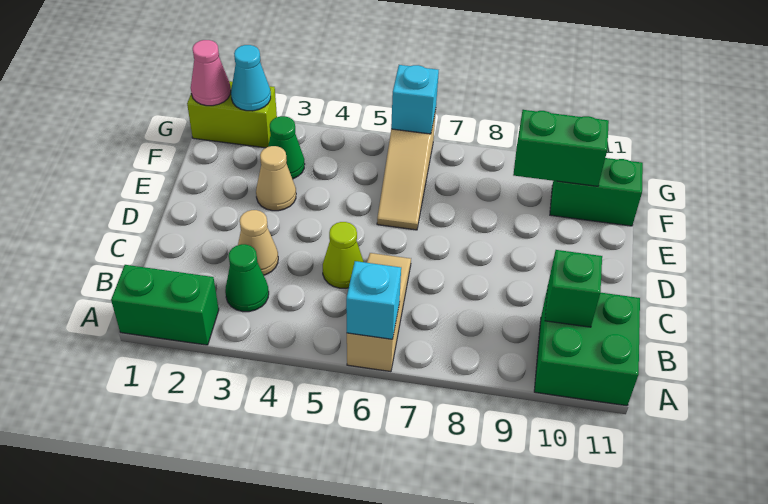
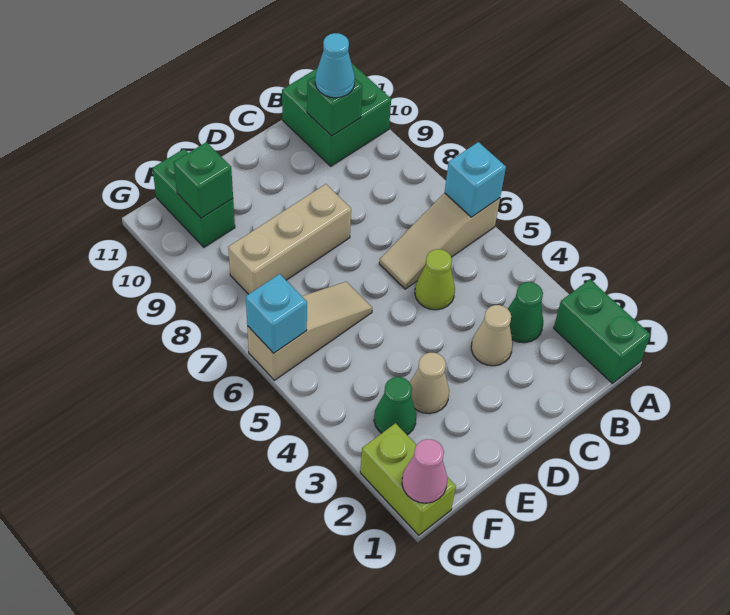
none -> tan brick D8:F8 level 1
green brick F9:F10 level 2 -> green brick F10 level 2
cyan cone G2 level 2 -> cyan cone B10 level 3

